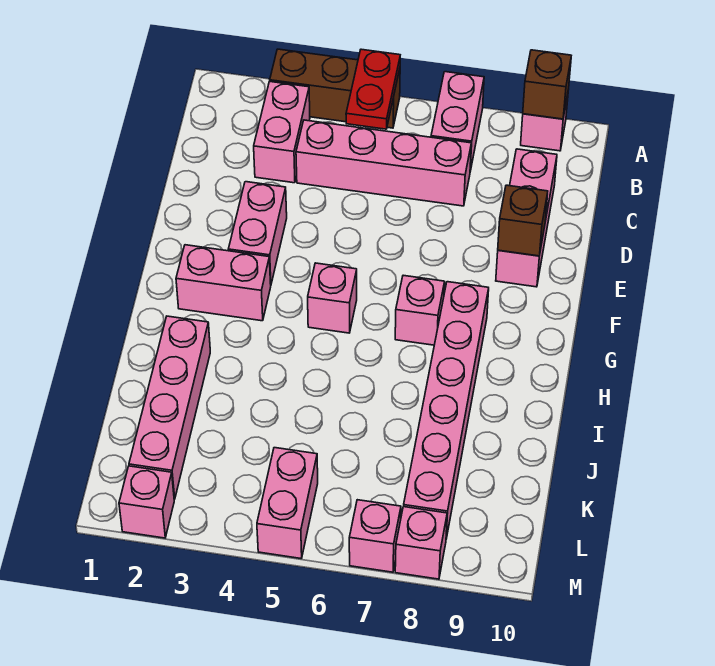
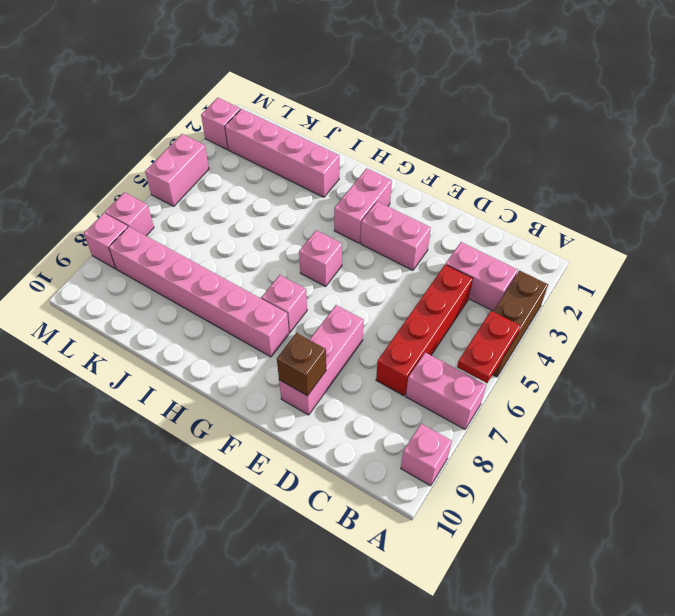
red plate A5:B5 level 2 -> red plate A5:A6 level 2
brown brick A9 level 2 -> none
pink brick C4:C7 level 1 -> red brick C4:C7 level 1
pink brick C9:E9 level 1 -> pink brick E7:E9 level 1
pink brick L5:M5 level 1 -> pink brick M4:M5 level 1

